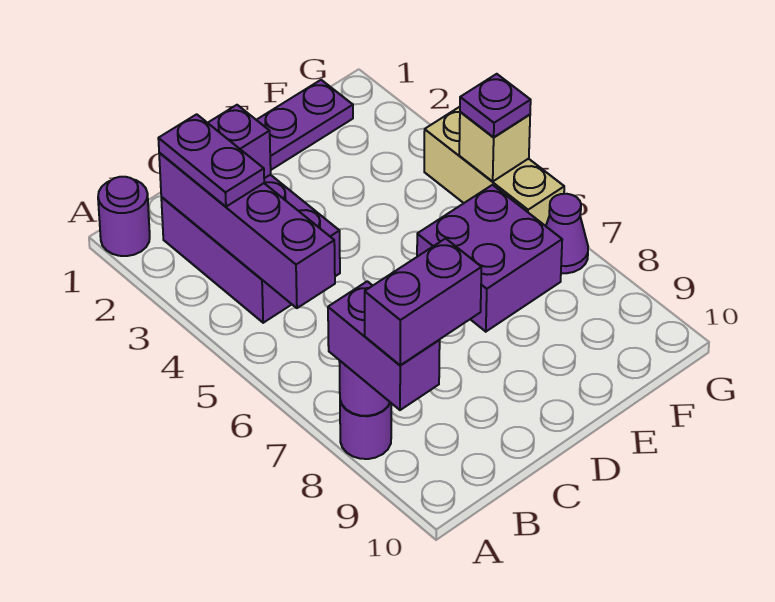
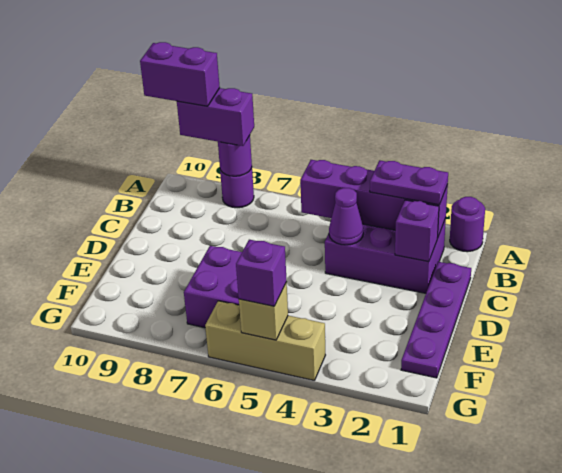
purple brick A9:B9 level 4 -> purple brick A9:A10 level 4
purple plate G5 level 3 -> purple brick G5 level 3
purple cone G7 level 1 -> purple cone C4 level 2

